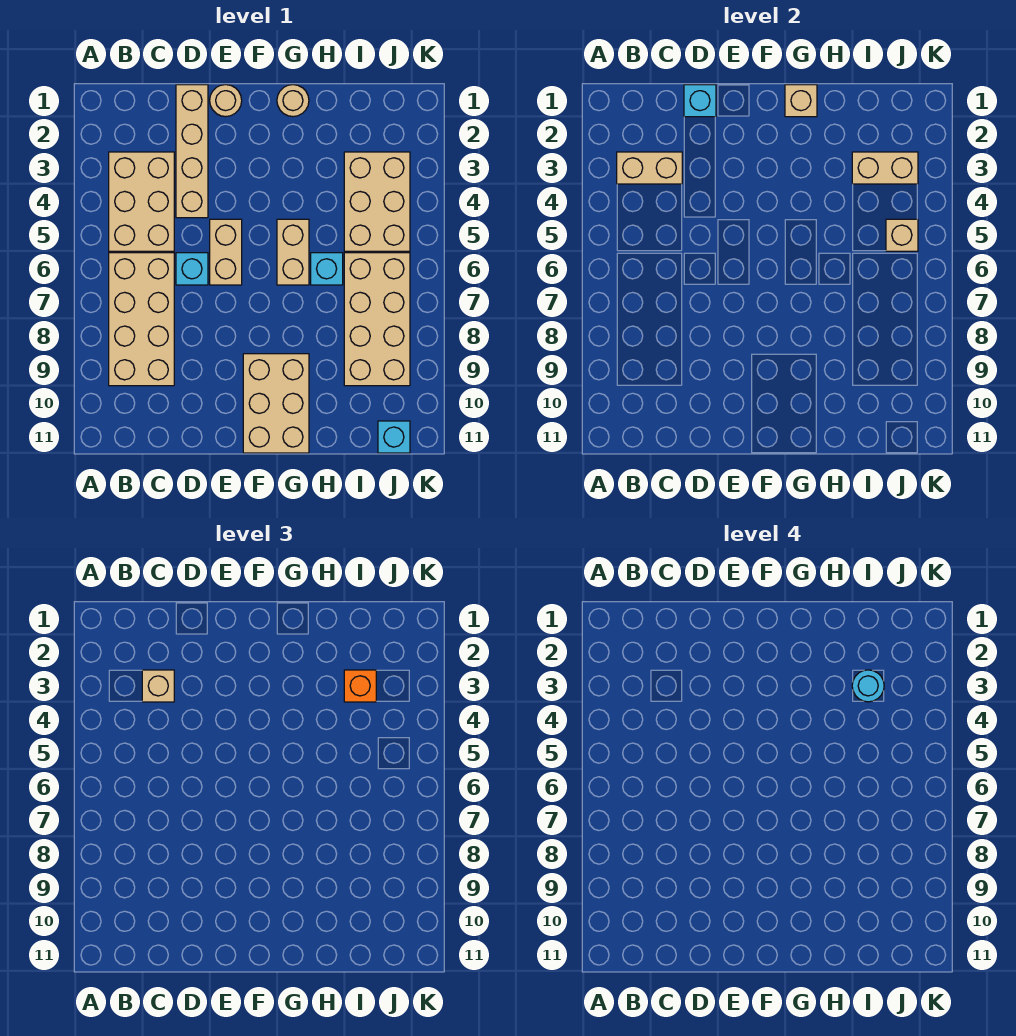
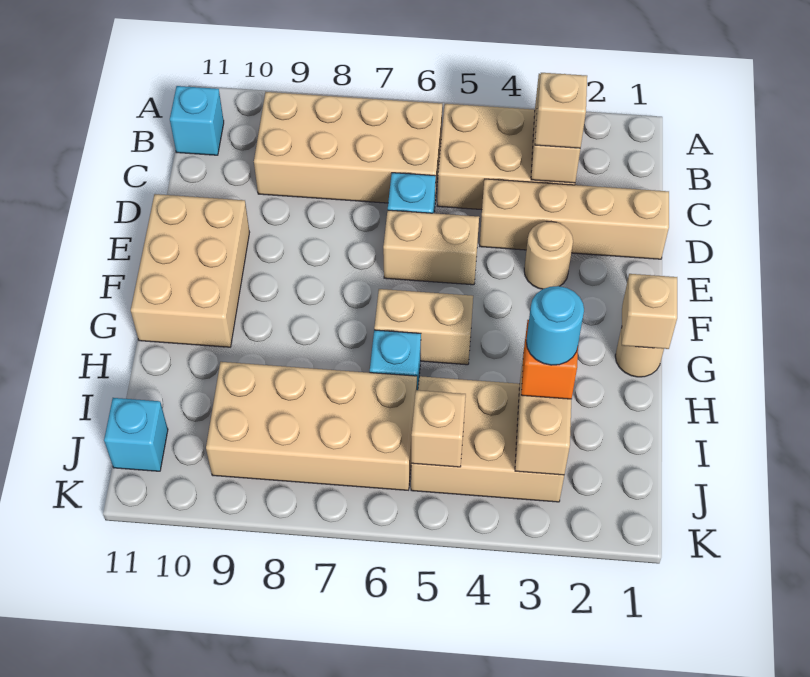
cyan brick D1 level 2 -> cyan brick B11 level 1
tan round brick E1 level 1 -> tan round brick E3 level 1
tan brick F9:G11 level 1 -> tan brick E10:G11 level 1

